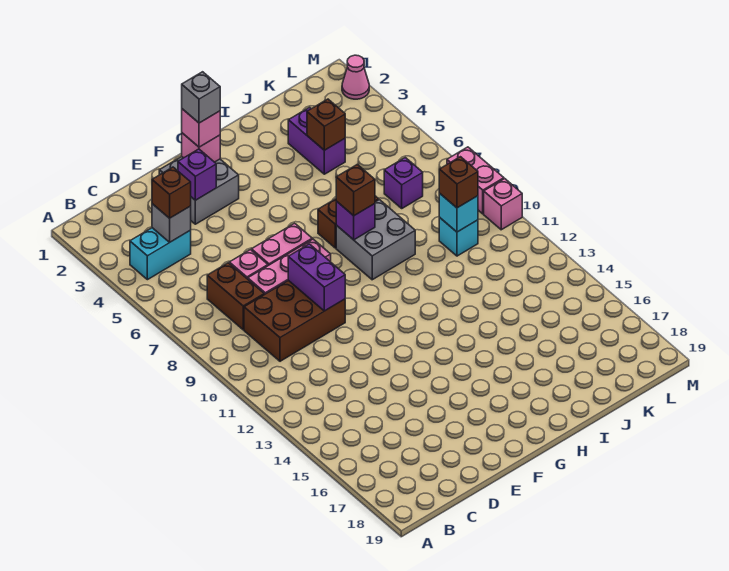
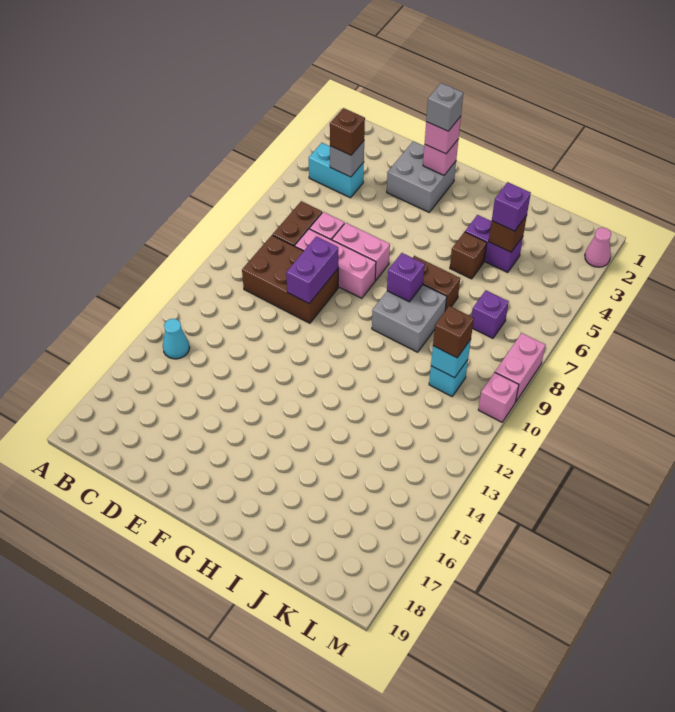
none -> cyan cone B14 level 1
purple brick E3 level 2 -> purple brick J4 level 3
brown brick H8 level 3 -> brown brick I5 level 1
purple brick J3:J4 level 1 -> purple brick I4:J4 level 1

